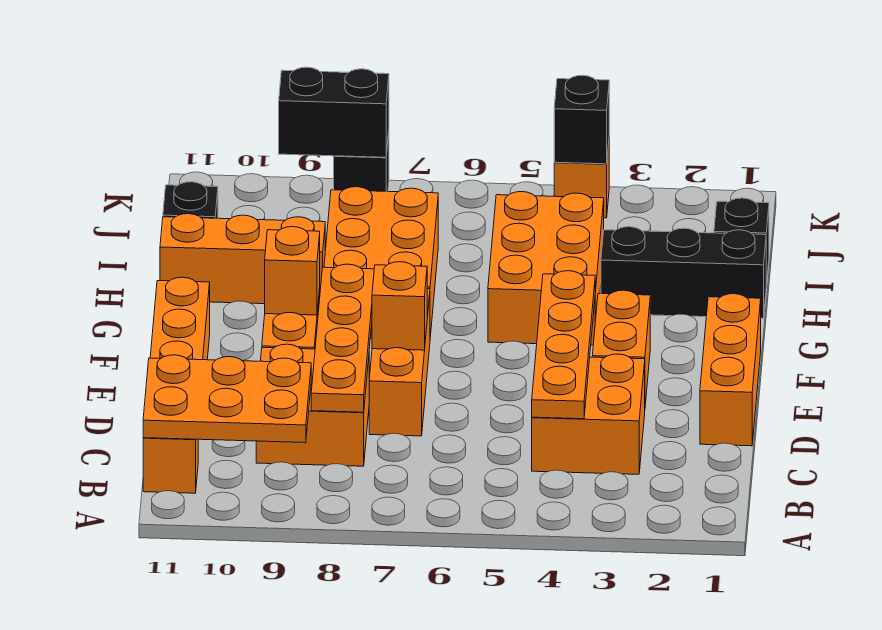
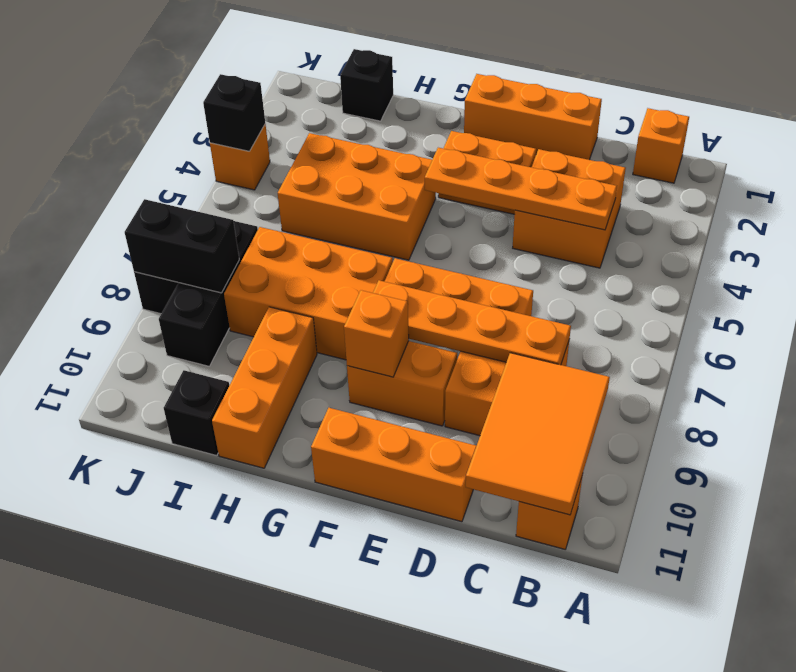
orange plate B9:C11 level 2 -> orange tile B9:C11 level 2
orange brick E7 level 2 -> orange brick B1 level 1
black brick H1:H3 level 1 -> black brick J7:J9 level 1
black brick K8:K9 level 2 -> black brick J8:K8 level 2

